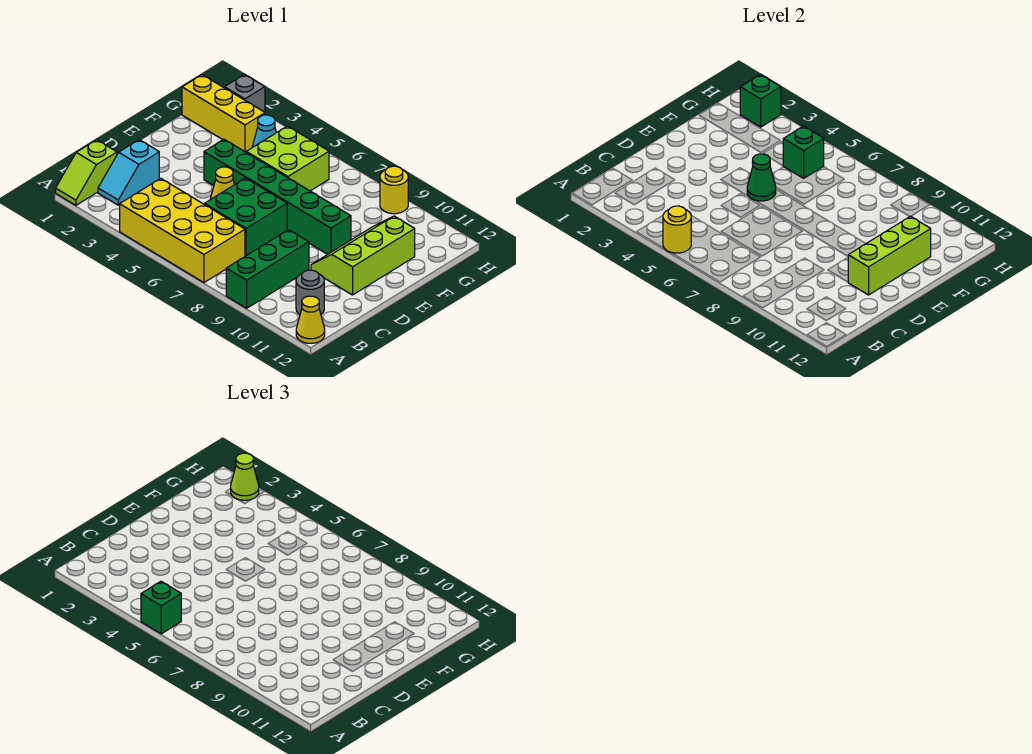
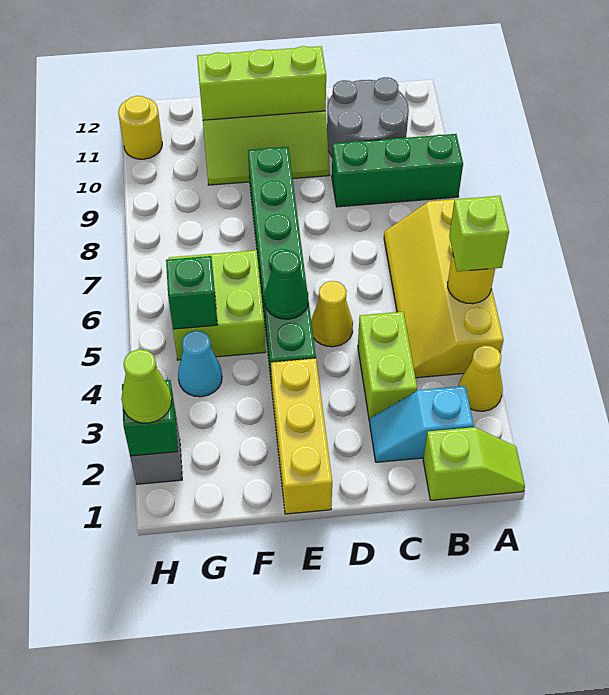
yellow brick A4:B7 level 1 -> yellow slope A4:B7 level 1 top A
green brick A5 level 3 -> lime brick A5 level 3
yellow cone A12 level 1 -> yellow cone A3 level 1
cyan slope B2:C2 level 1 top C -> cyan slope B2:C2 level 1 top B
grey round brick B11 level 1 -> grey round brick B10:C11 level 1
none -> lime brick C3:C4 level 1
green brick C6:D7 level 1 -> none
yellow brick G1:G3 level 1 -> yellow brick E1:E3 level 1
yellow round brick H9 level 1 -> yellow round brick H11 level 1

